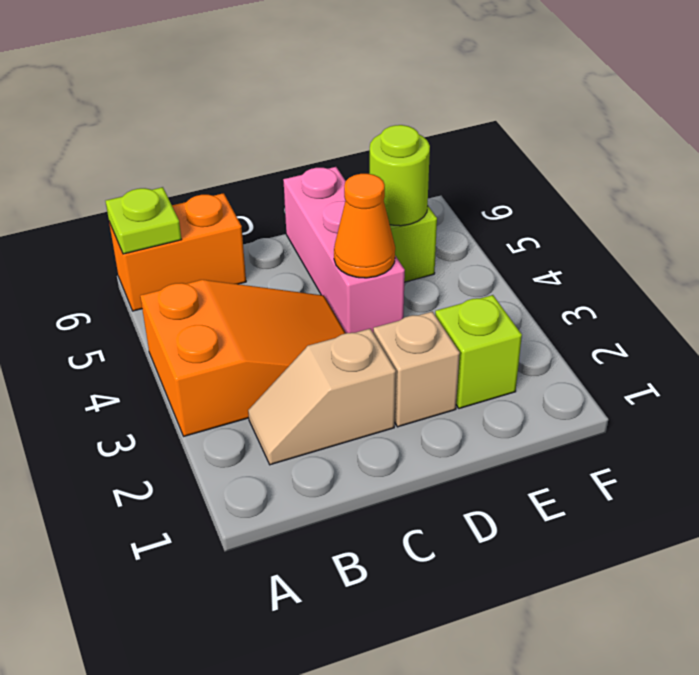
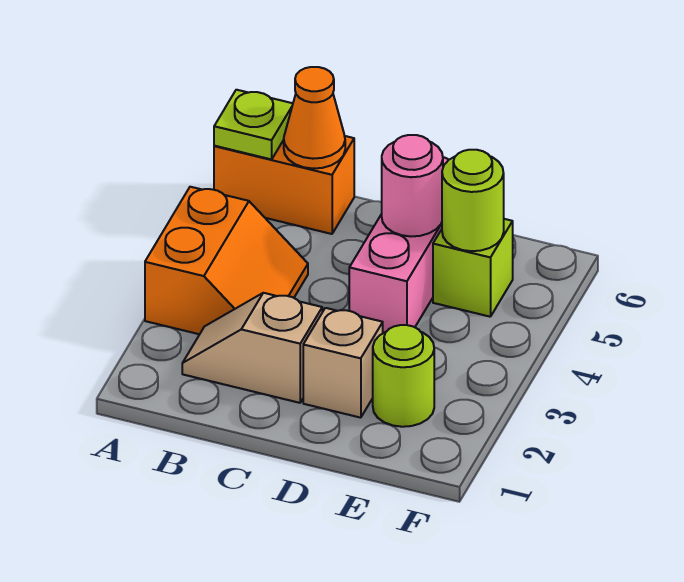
orange slope A3:C4 level 1 top A -> orange slope A3:B4 level 1 top A
orange cone D4 level 2 -> orange cone B6 level 2
none -> pink round brick D5 level 2
lime brick E2 level 1 -> lime round brick E2 level 1

